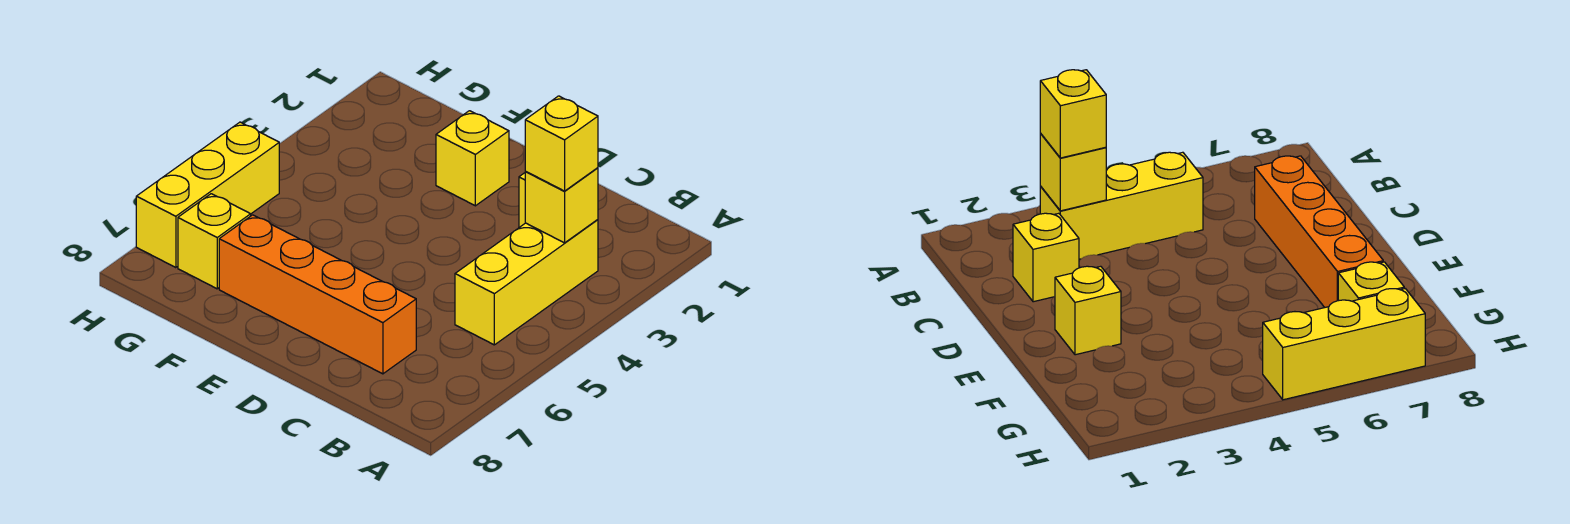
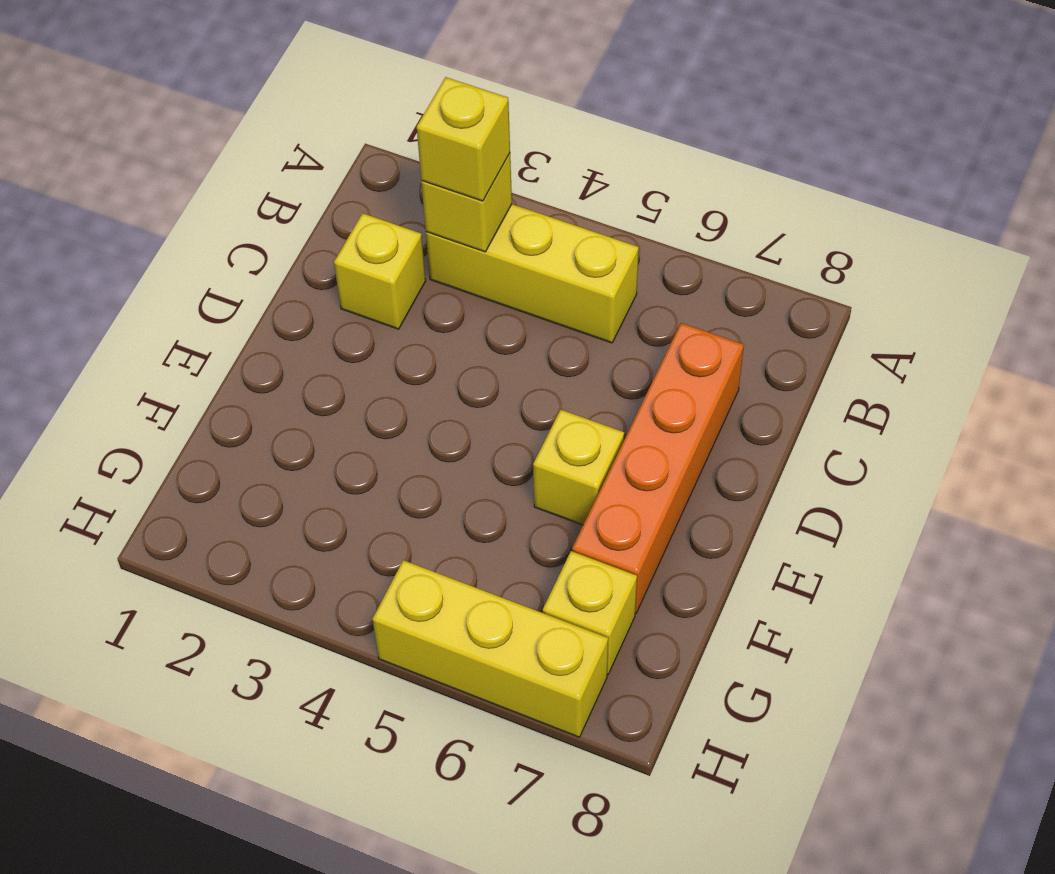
yellow brick E2 level 1 -> yellow brick E6 level 1

